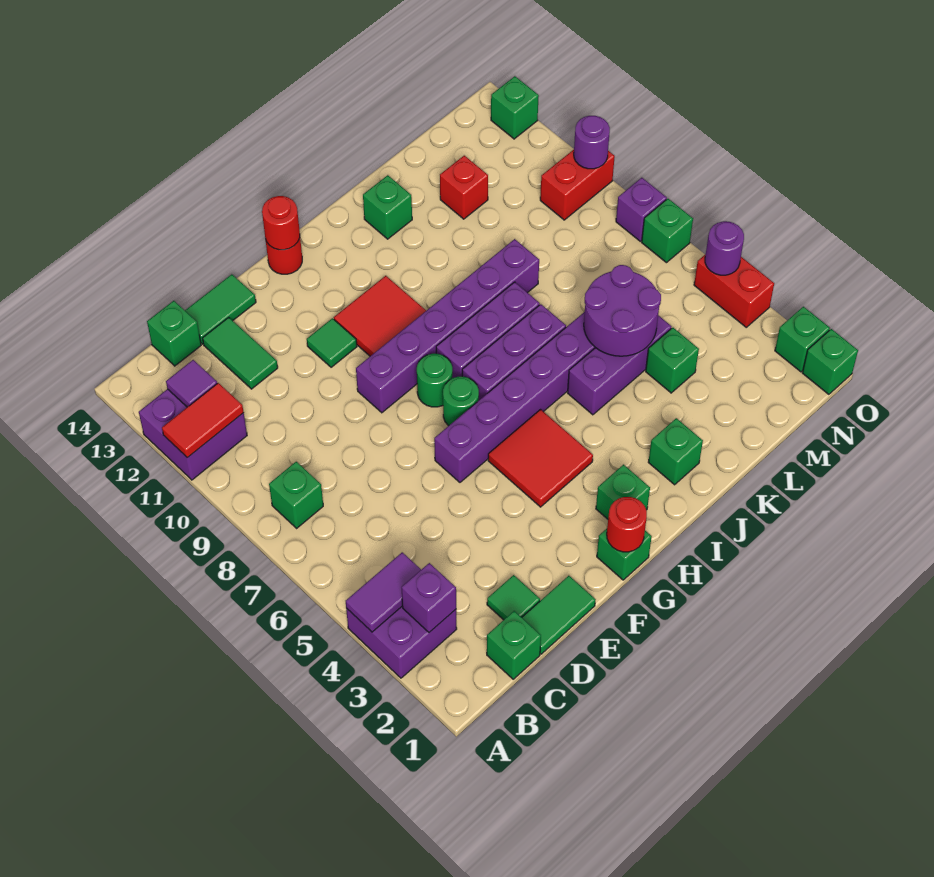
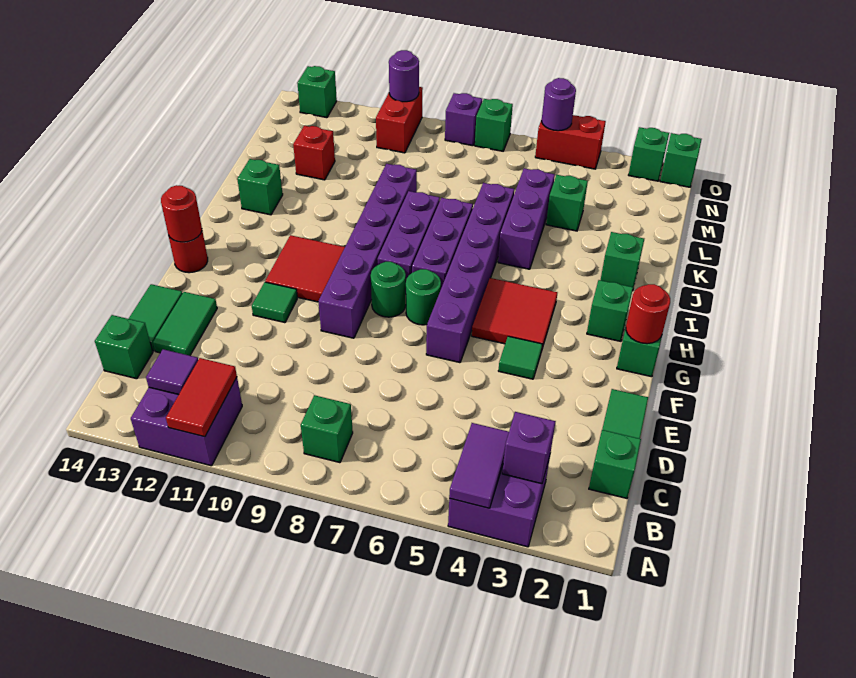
green tile D2 level 1 -> green tile F4 level 1
green tile D12:D13 level 1 -> green tile D13:E13 level 1
purple round brick K5:L6 level 2 -> none

